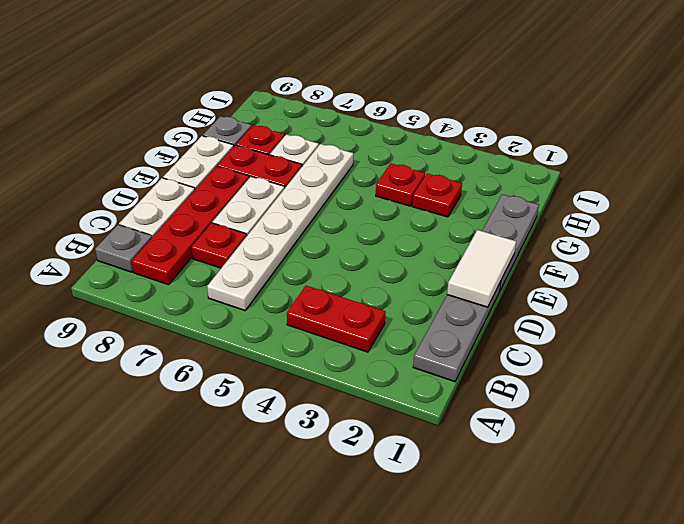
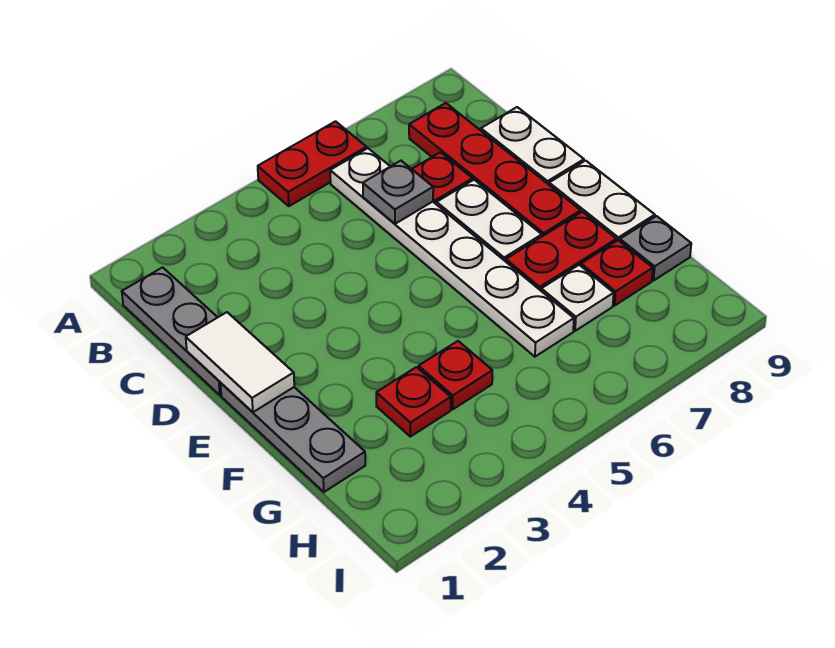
red plate B3:B4 level 1 -> red plate A5:A6 level 1
grey plate B9 level 1 -> grey plate C6 level 2

